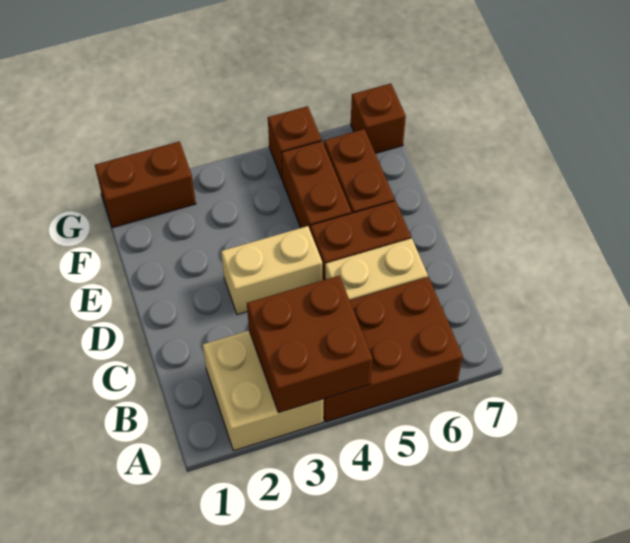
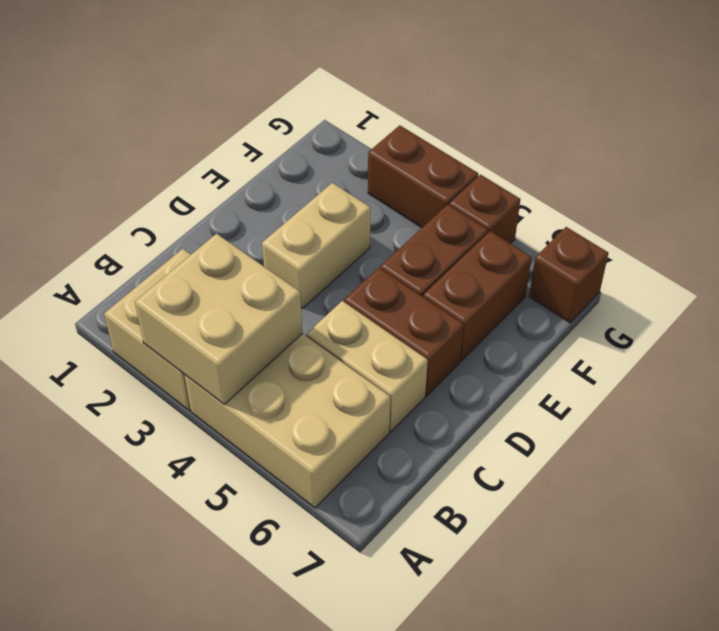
brown brick A3:B4 level 2 -> tan brick A3:B4 level 2
brown brick A4:B6 level 1 -> tan brick A4:B6 level 1
tan brick D3:D4 level 1 -> tan brick D3:E3 level 1
brown brick G1:G2 level 1 -> brown brick G3:G4 level 1

